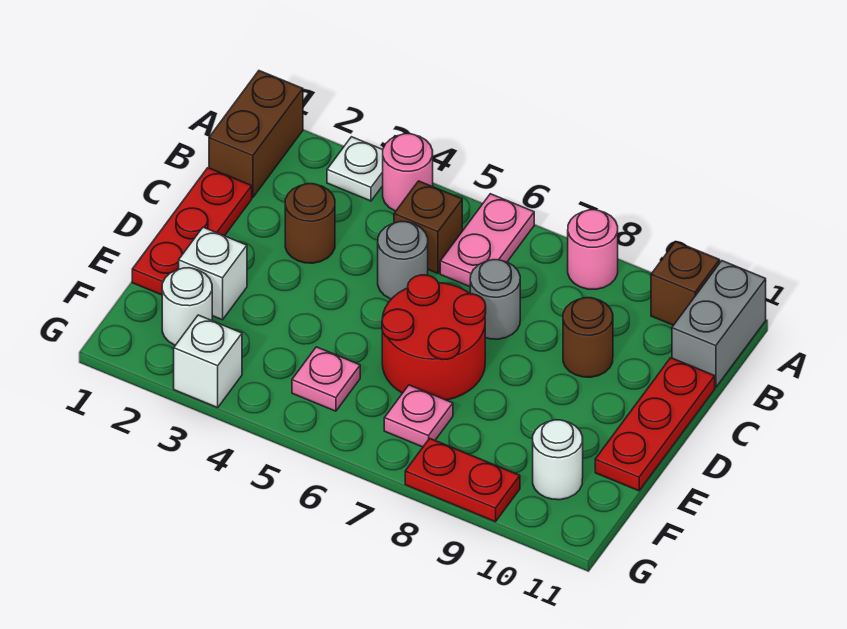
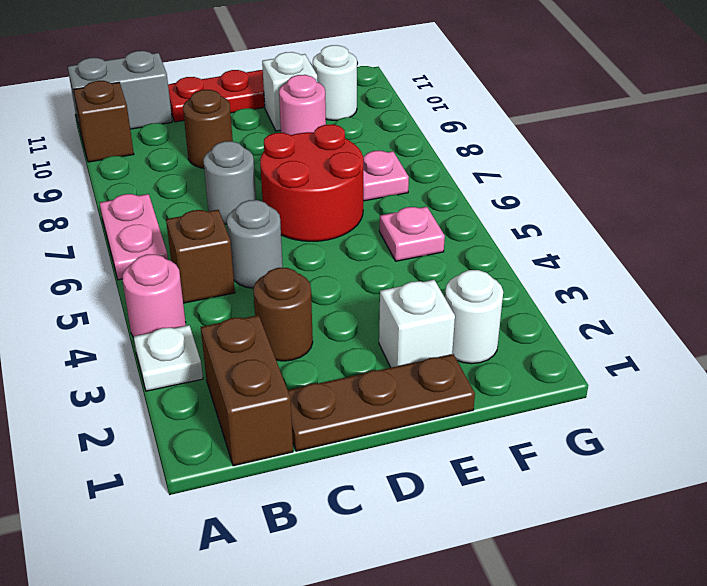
brown brick A1:B1 level 1 -> brown brick B1:B2 level 1
pink plate A6:B6 level 1 -> pink plate A6:A7 level 1
pink round brick A8 level 1 -> pink round brick E9 level 1
red plate C1:E1 level 1 -> brown plate C1:E1 level 1
white brick G3 level 1 -> white brick E10 level 1
red plate G8:G9 level 1 -> none

